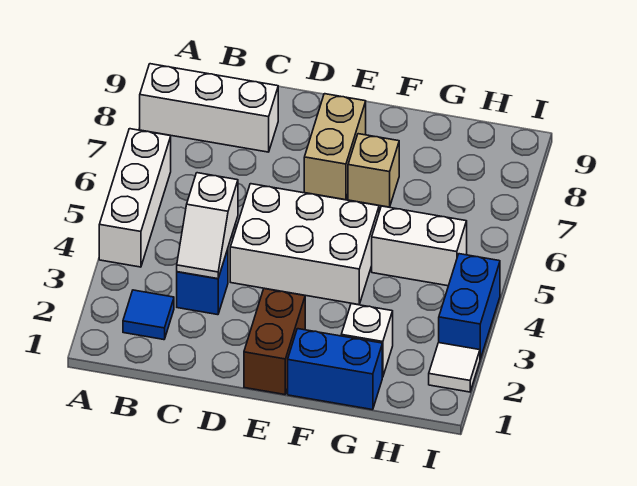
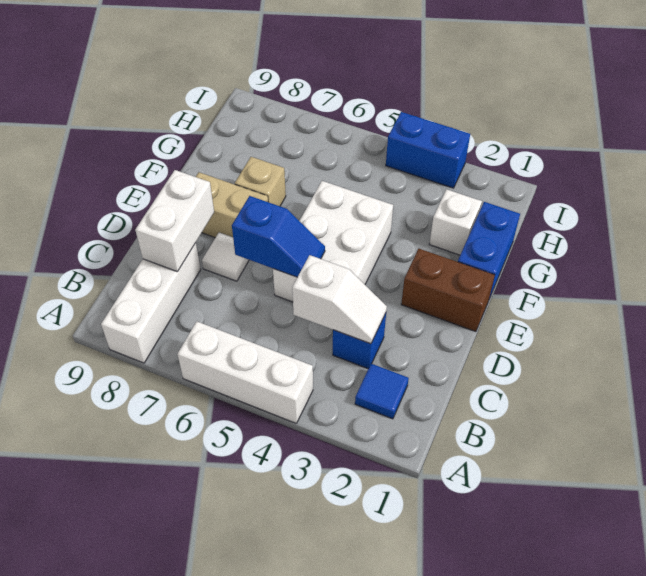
none -> blue slope D5:D6 level 2 top 6
white brick G5:H5 level 1 -> white brick C8:D8 level 2
white tile I2 level 1 -> white tile D7 level 1

